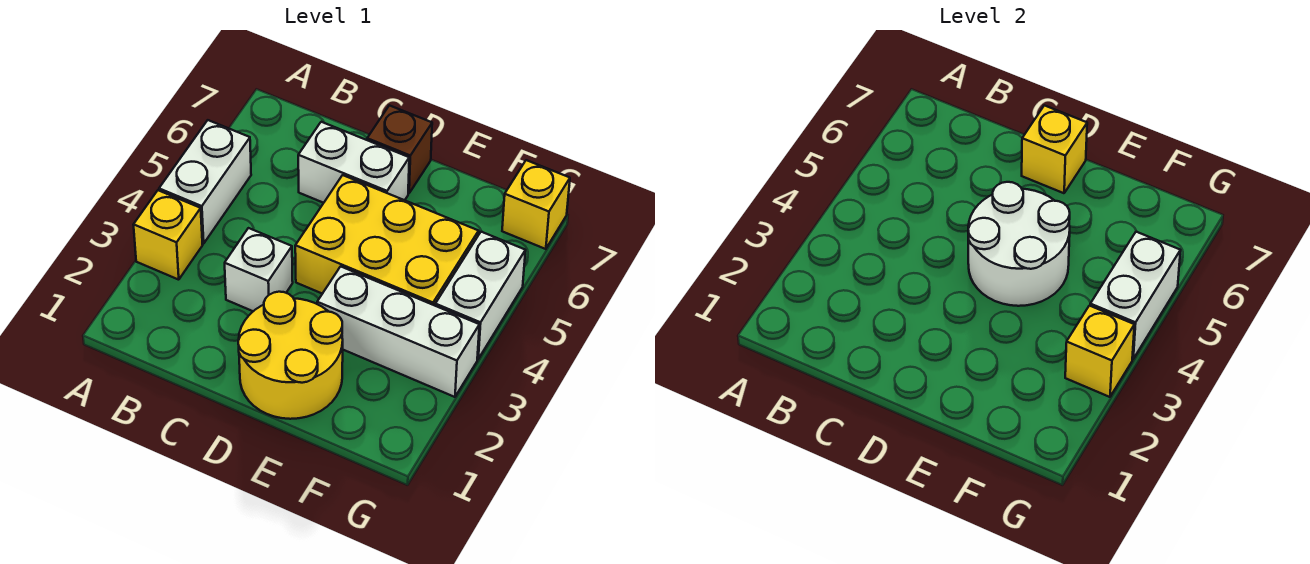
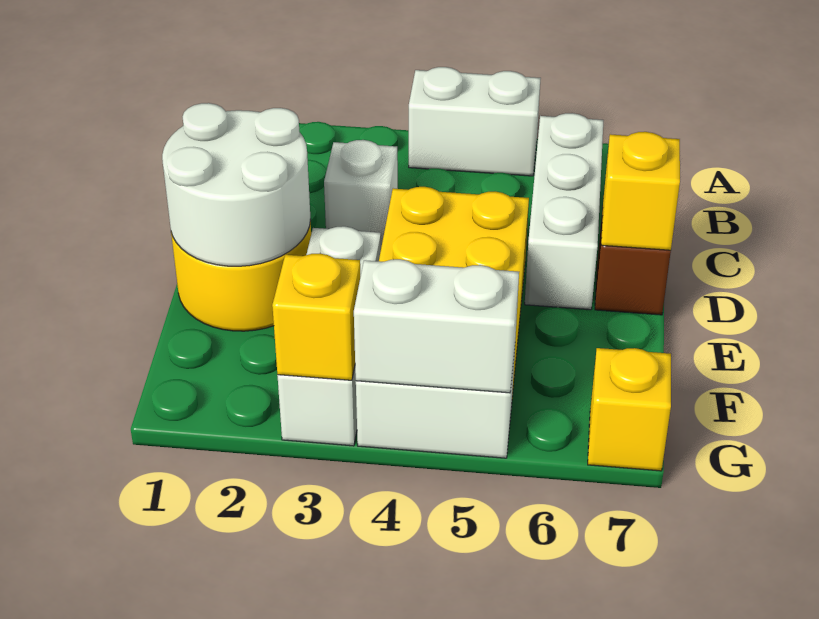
yellow brick A3 level 1 -> none
white brick C6:D6 level 1 -> white brick B6:D6 level 1
white round brick D4:E5 level 2 -> white round brick D1:E2 level 2

